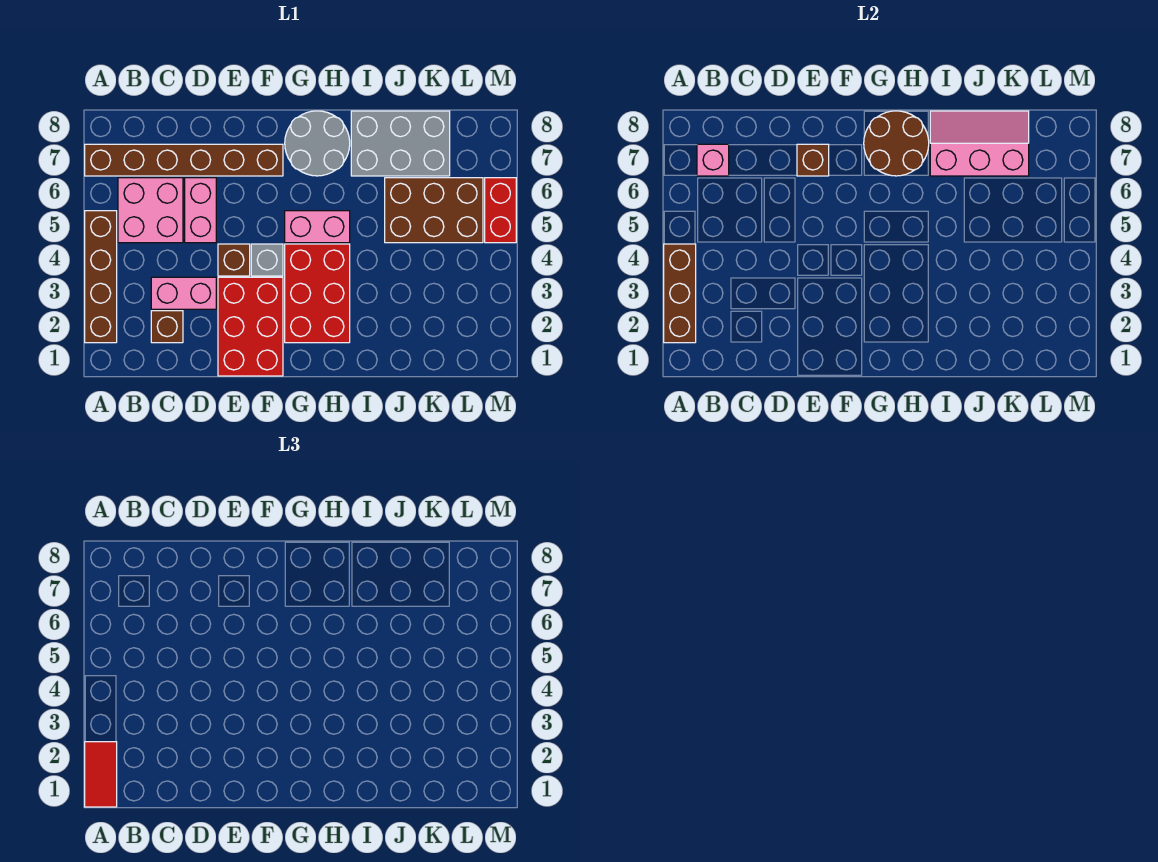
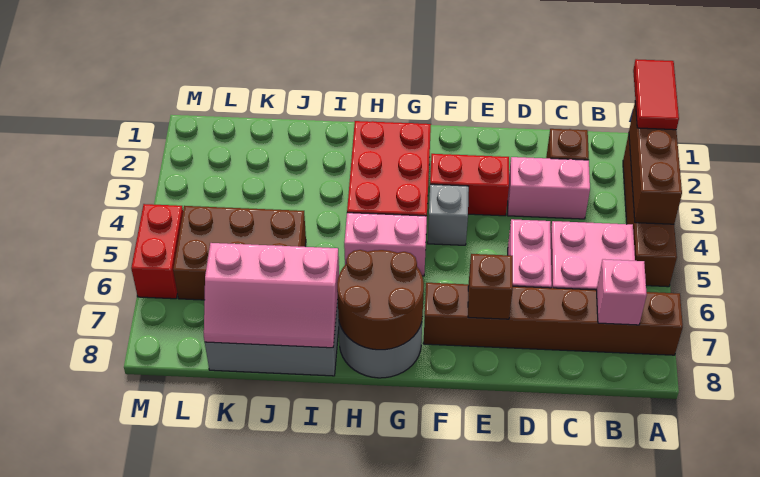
red brick E1:F3 level 1 -> red brick E3:F3 level 1
brown brick E4 level 1 -> none

